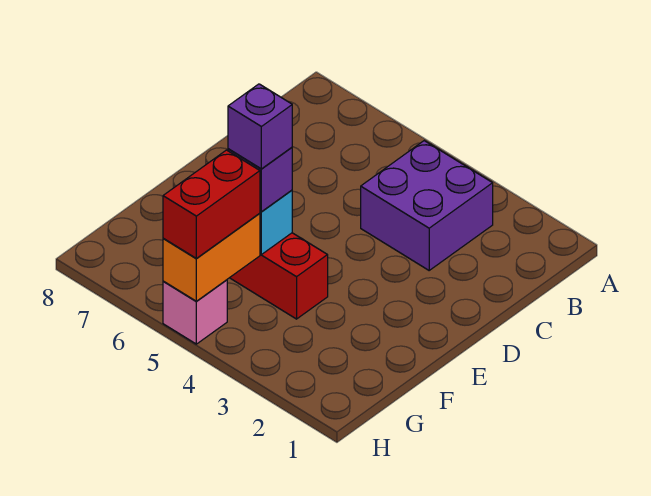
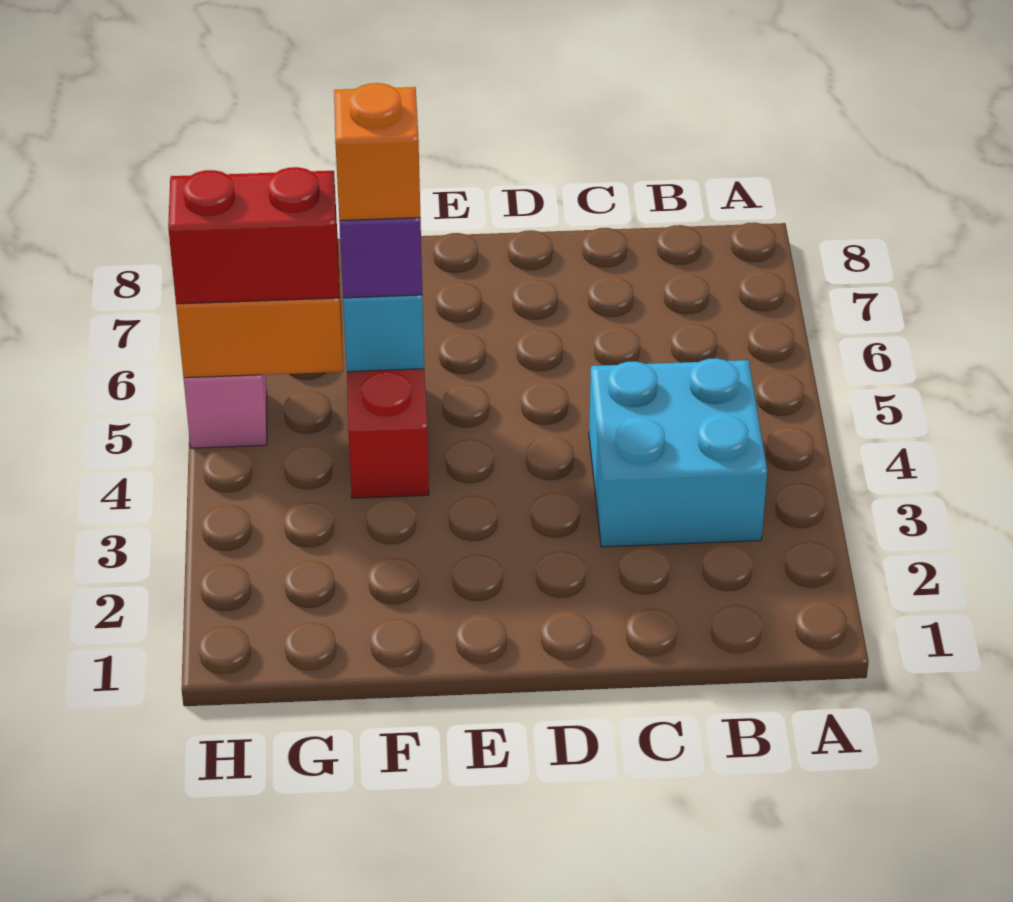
purple brick B3:C4 level 1 -> cyan brick B3:C4 level 1
purple brick F5 level 4 -> orange brick F5 level 4

